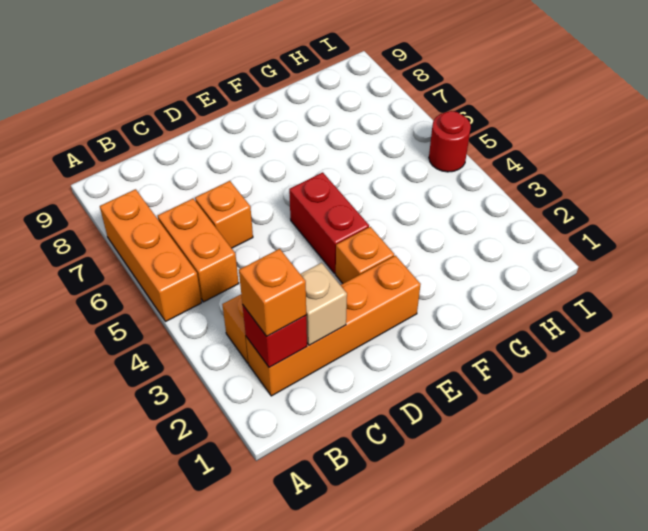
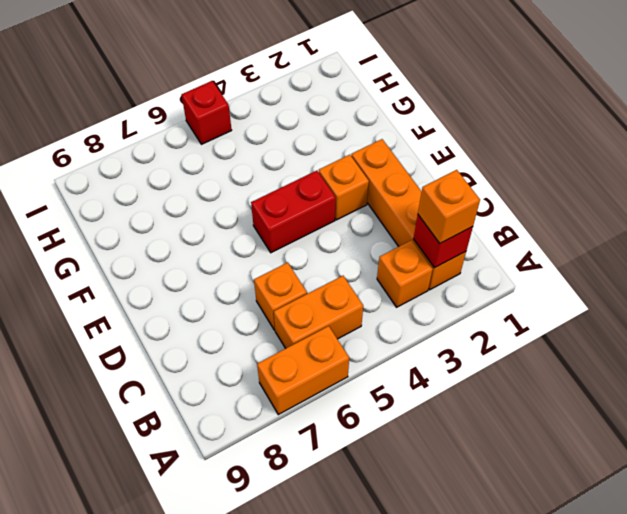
orange brick A5:A7 level 1 -> orange brick A6:A7 level 1
tan brick C2 level 2 -> none
red round brick I5 level 1 -> red brick I5 level 1

